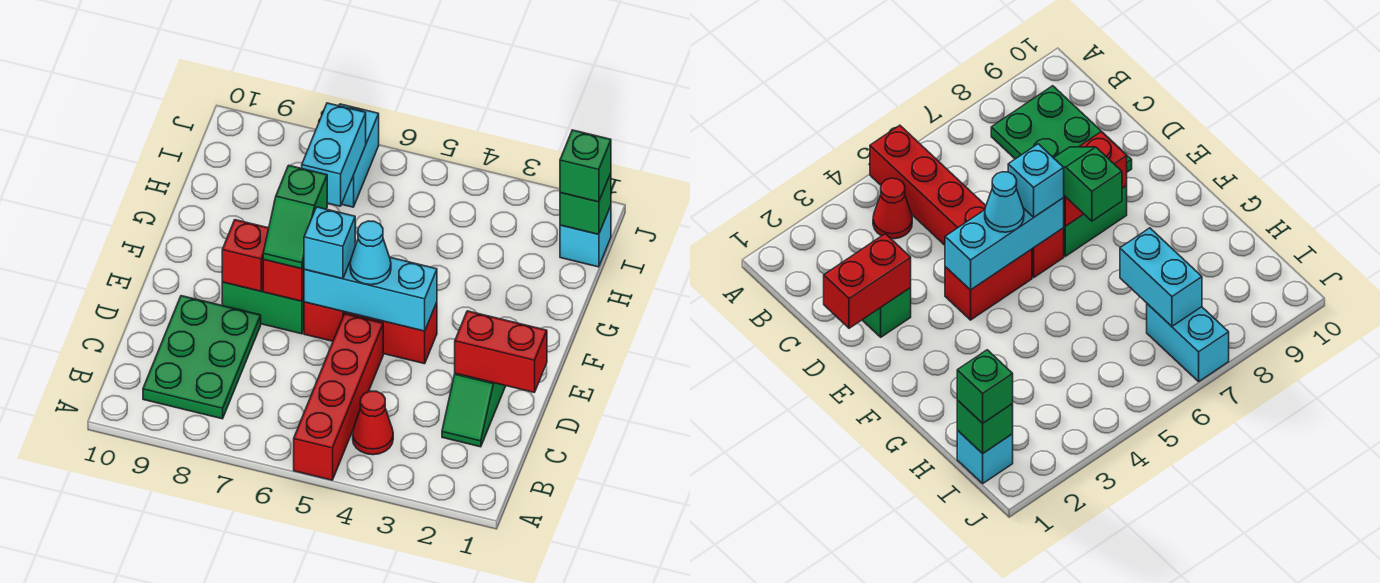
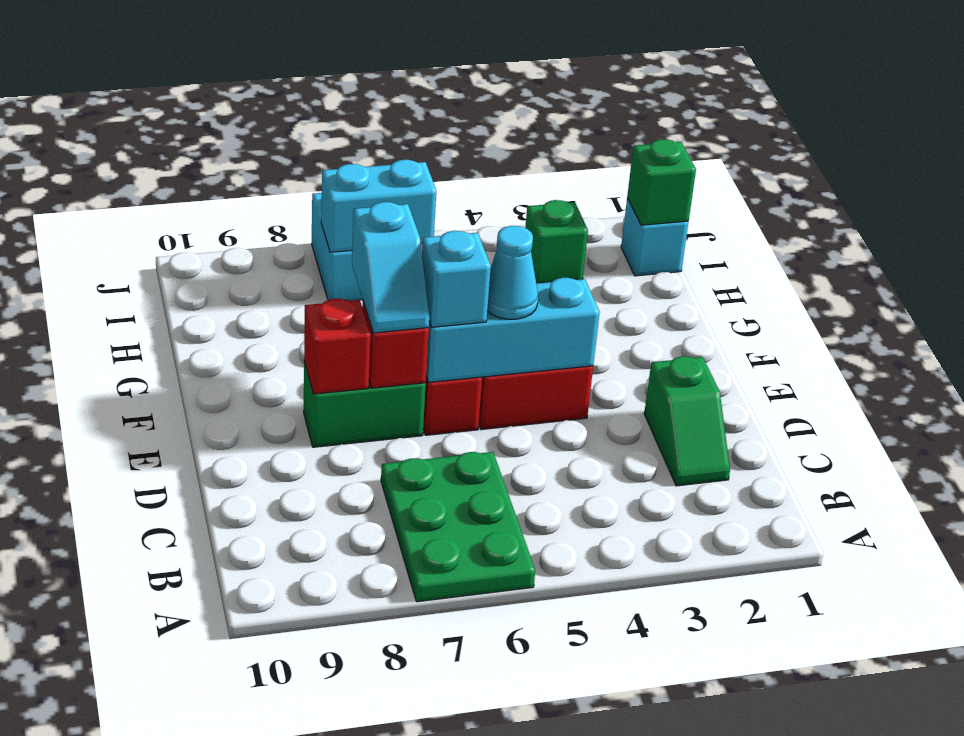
red brick A5:D5 level 1 -> none
red cone B4 level 1 -> none
green plate B8:D9 level 1 -> green plate A6:C7 level 1
red brick D1:D2 level 2 -> none
green slope E7:F7 level 3 top F -> cyan slope E7:F7 level 3 top F
cyan brick H7:I7 level 2 -> cyan brick I6:I7 level 2
green brick I1 level 3 -> green brick I3 level 1

